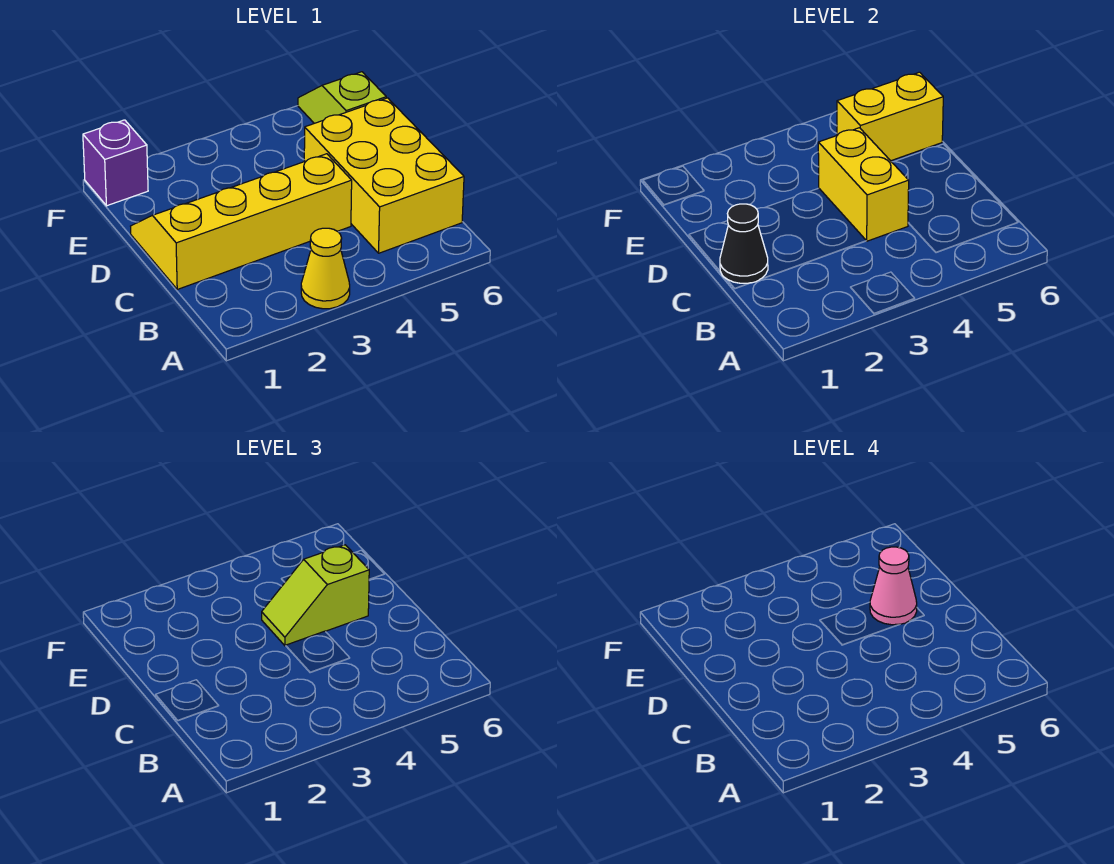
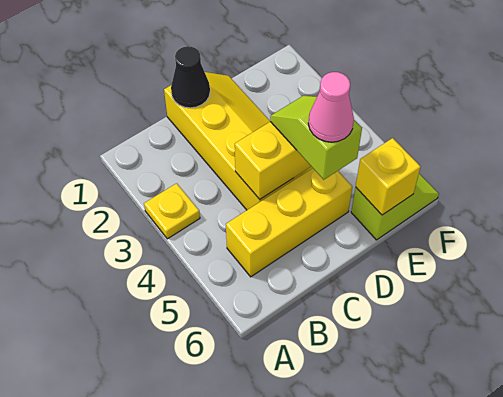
yellow cone A3 level 1 -> yellow plate A3 level 1
yellow brick B5:D6 level 1 -> yellow brick B5:D5 level 1
yellow brick E5:E6 level 2 -> yellow brick E6 level 2
purple brick F1 level 1 -> none

